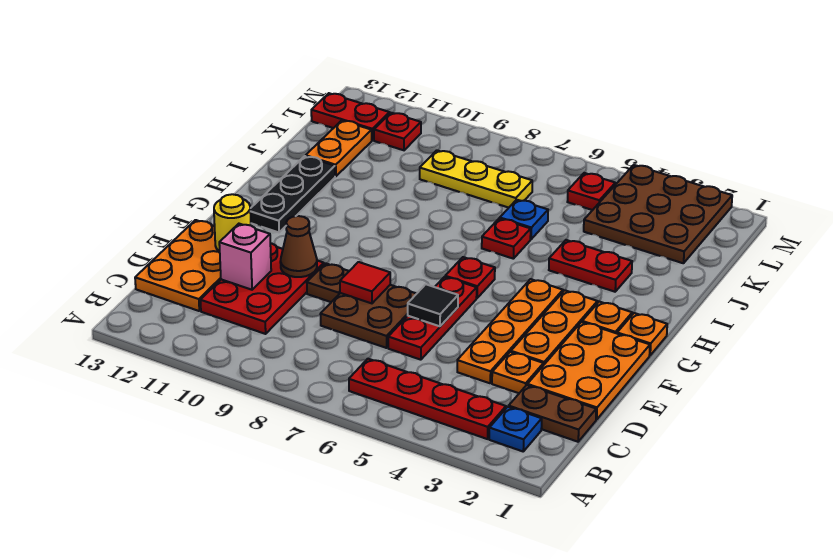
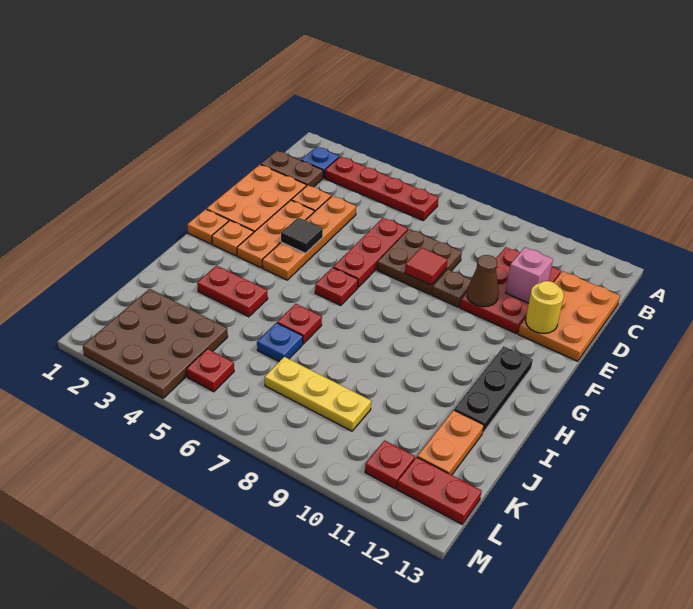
black tile E6 level 2 -> black tile F4 level 2

